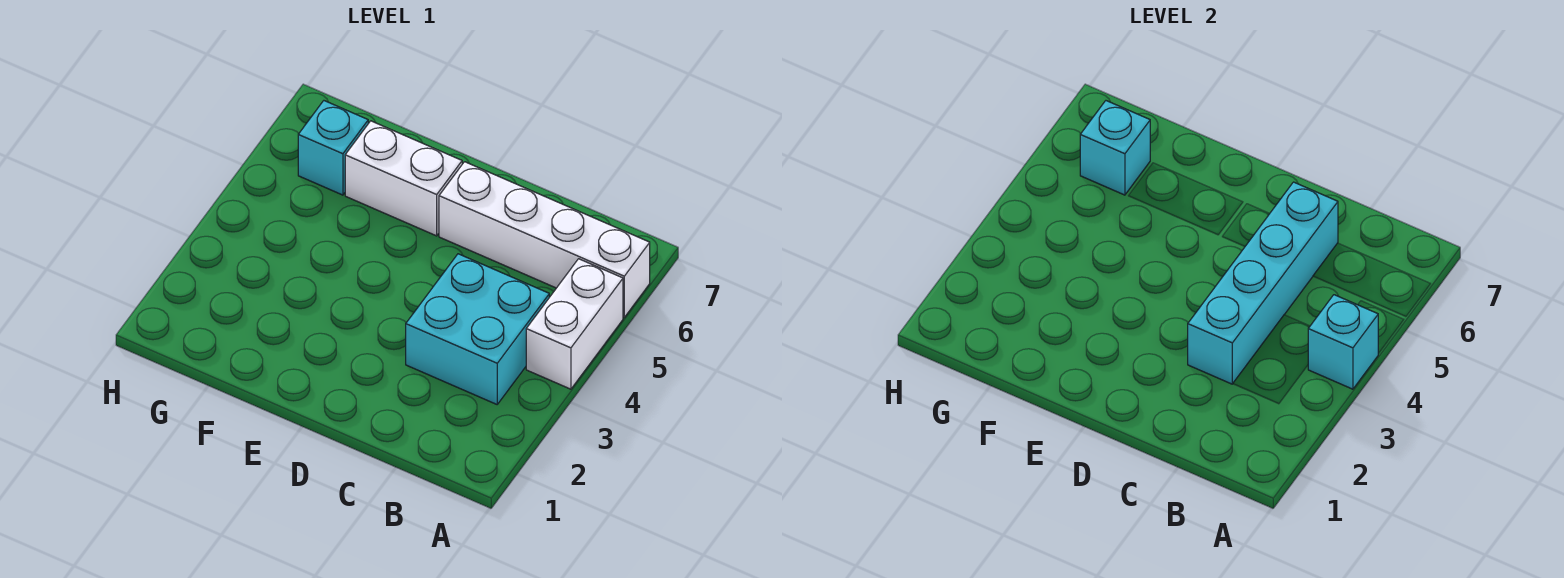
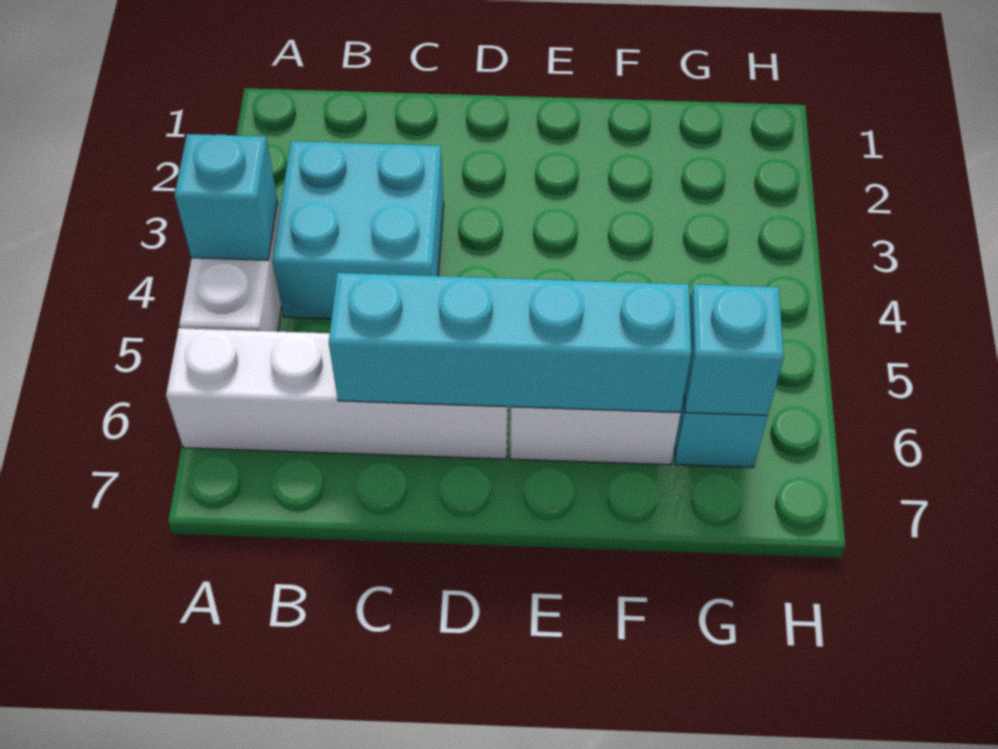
cyan brick C3:C6 level 2 -> cyan brick C6:F6 level 2

